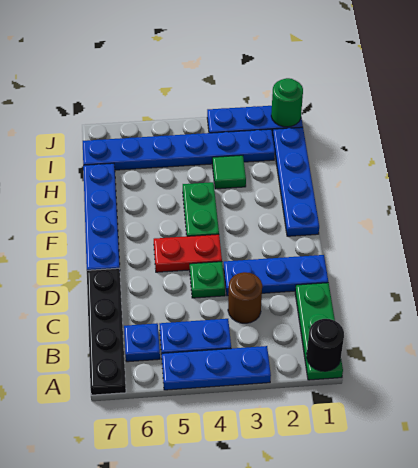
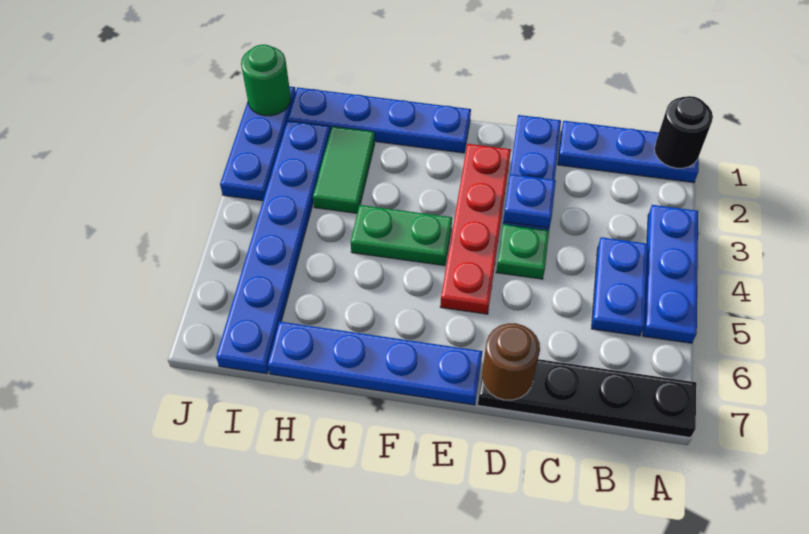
green plate A1:C1 level 1 -> blue plate A1:C1 level 1
blue plate B6 level 1 -> blue plate D3 level 2
brown round brick C3 level 1 -> brown round brick D7 level 2
red plate E4:E5 level 1 -> red plate E2:E5 level 1
green tile H3 level 1 -> green tile H2:H3 level 1

